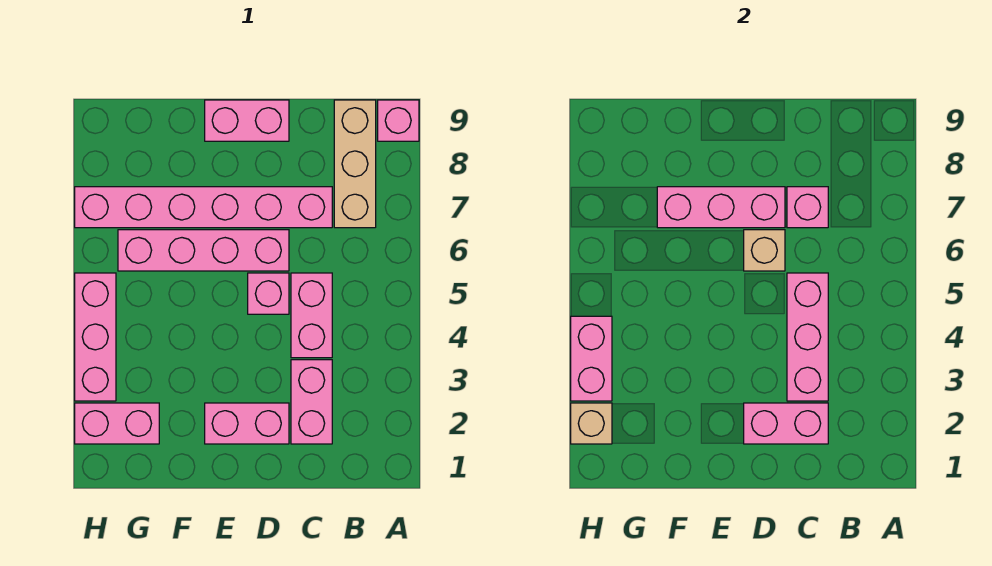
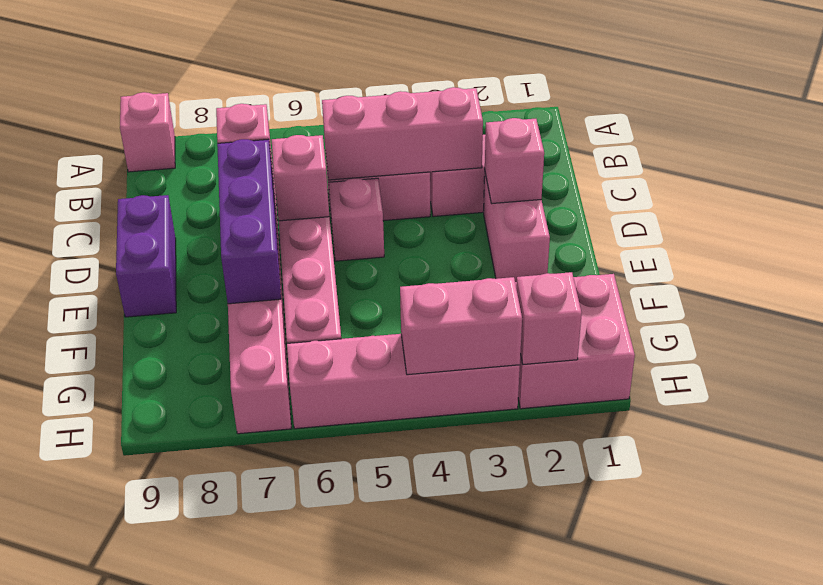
tan brick B7:B9 level 1 -> none
pink brick C2:D2 level 2 -> pink brick D2 level 2
tan brick D6 level 2 -> pink brick D6 level 2
pink brick D7:F7 level 2 -> purple brick D7:F7 level 2
pink brick D9:E9 level 1 -> purple brick D9:E9 level 1
pink brick G2:H2 level 1 -> pink brick G1:H2 level 1
tan brick H2 level 2 -> pink brick H2 level 2
pink brick H3:H5 level 1 -> pink brick H3:H6 level 1

